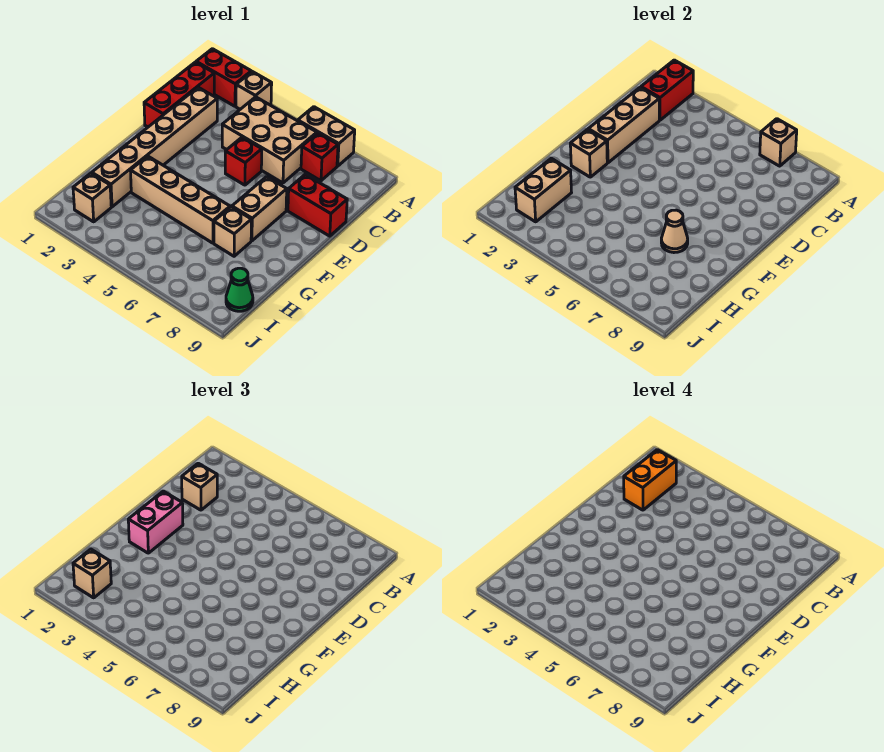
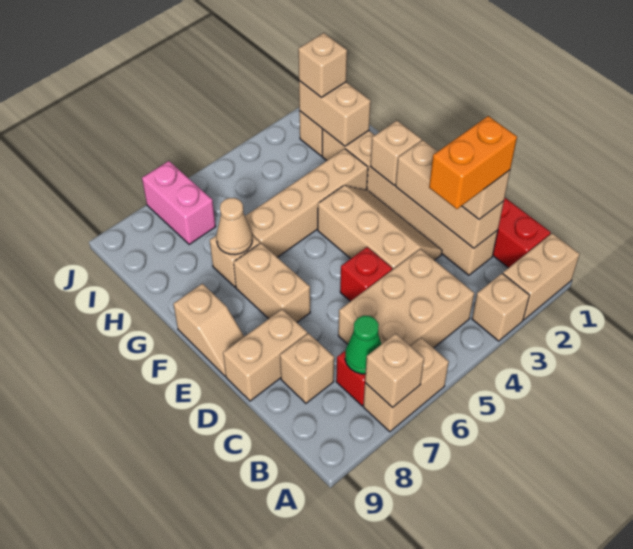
red brick A1:A2 level 1 -> tan brick A1:A2 level 1
red brick A2:B2 level 2 -> none
orange brick B2:C2 level 4 -> orange brick C2:C3 level 4
none -> tan brick C8 level 1
none -> tan slope D3:F4 level 1 top 4
red brick D8:D9 level 1 -> tan brick D8:D9 level 1
pink brick E2:F2 level 3 -> pink brick I7:J7 level 1
none -> tan slope E9:F9 level 1 top F
green cone I9 level 1 -> green cone B7 level 2

